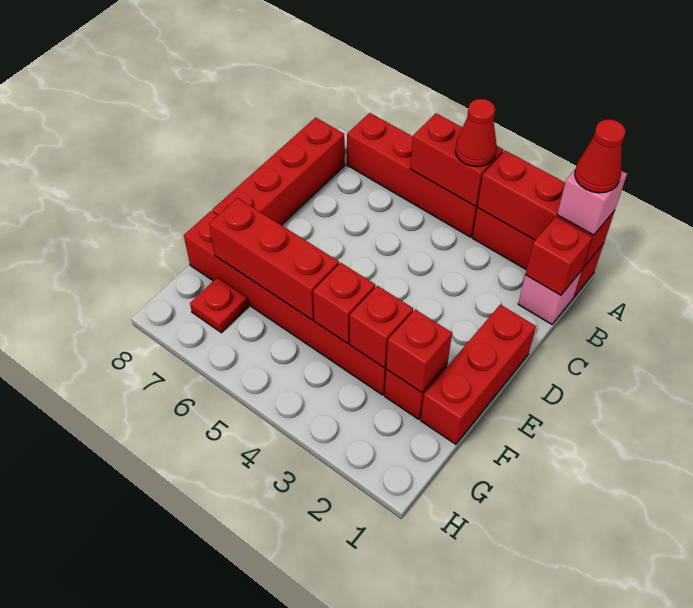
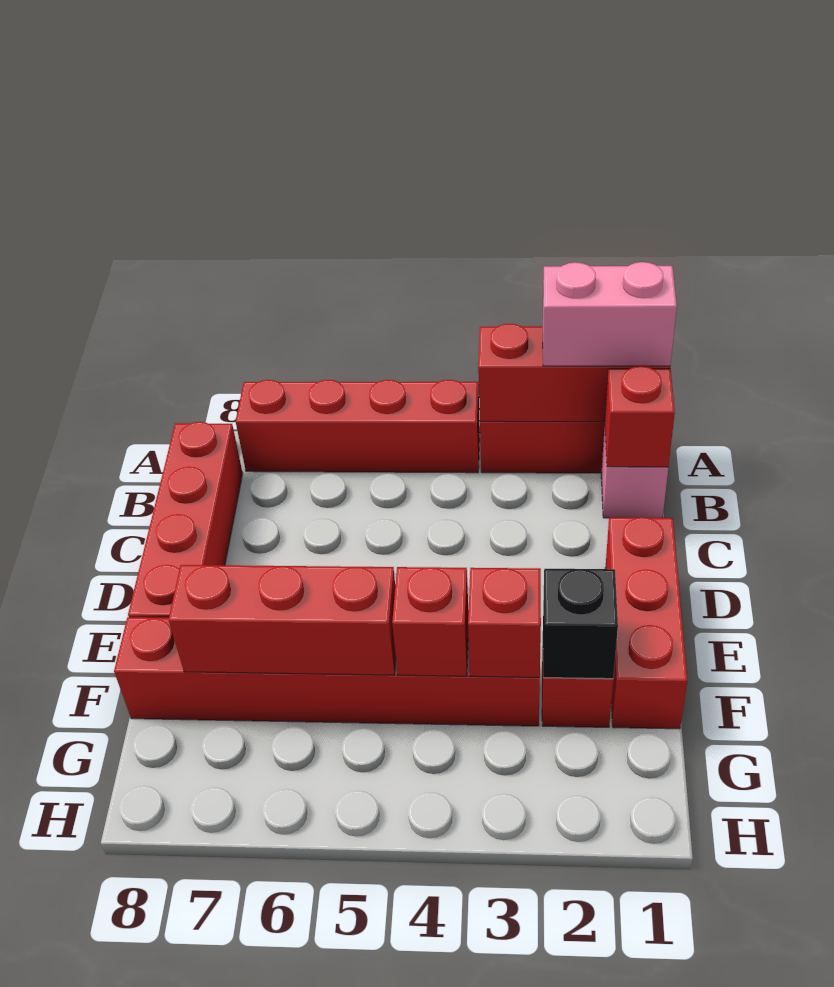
pink brick A1 level 3 -> pink brick A1:A2 level 3
red cone A1 level 4 -> none
red brick A4:A5 level 2 -> none
red cone A4 level 3 -> none
red brick F2 level 2 -> black brick F2 level 2
red plate G7 level 1 -> none

